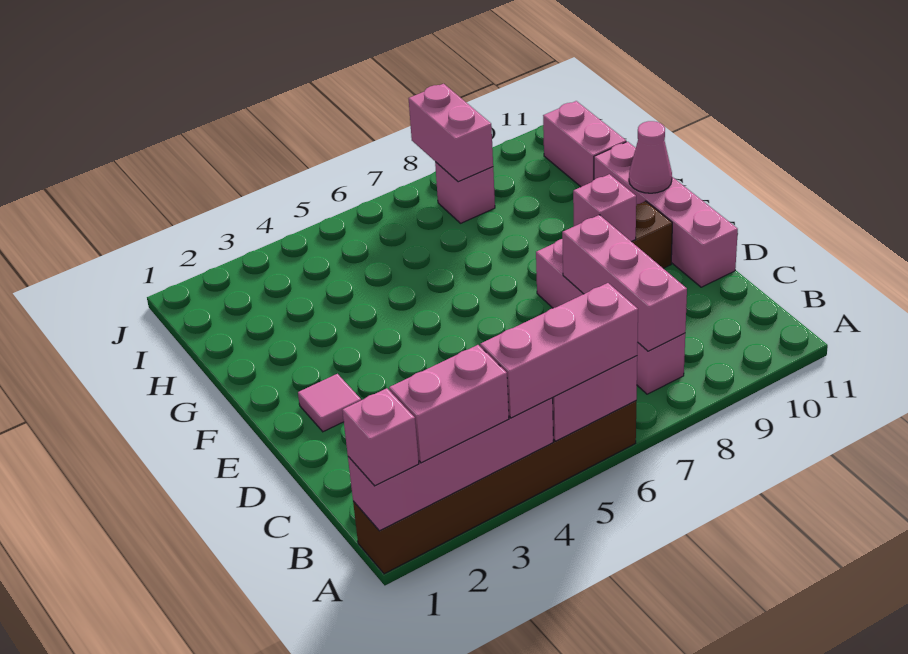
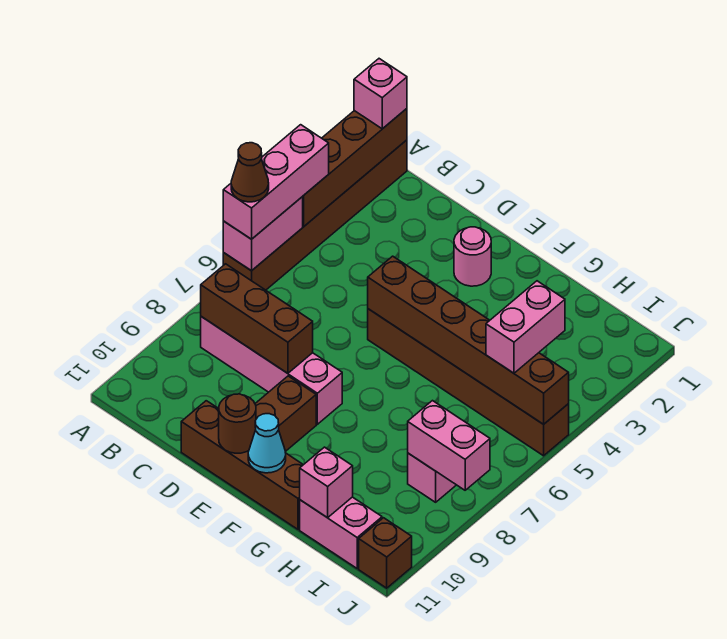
pink brick A1:A4 level 2 -> brown brick A1:A4 level 2
pink brick A2:A3 level 3 -> pink brick I4:I5 level 3
none -> brown cone A6 level 4
pink brick B8:D8 level 2 -> brown brick B8:D8 level 2
pink brick D11:G11 level 1 -> brown brick D11:G11 level 1
pink tile E2 level 1 -> pink round brick E2 level 1
none -> brown brick E5:J5 level 1
none -> brown brick E5:J5 level 2
pink brick E9 level 2 -> pink brick H11 level 2
none -> brown round brick E11 level 2
pink cone F11 level 2 -> cyan cone F11 level 2
none -> brown brick J11 level 1

